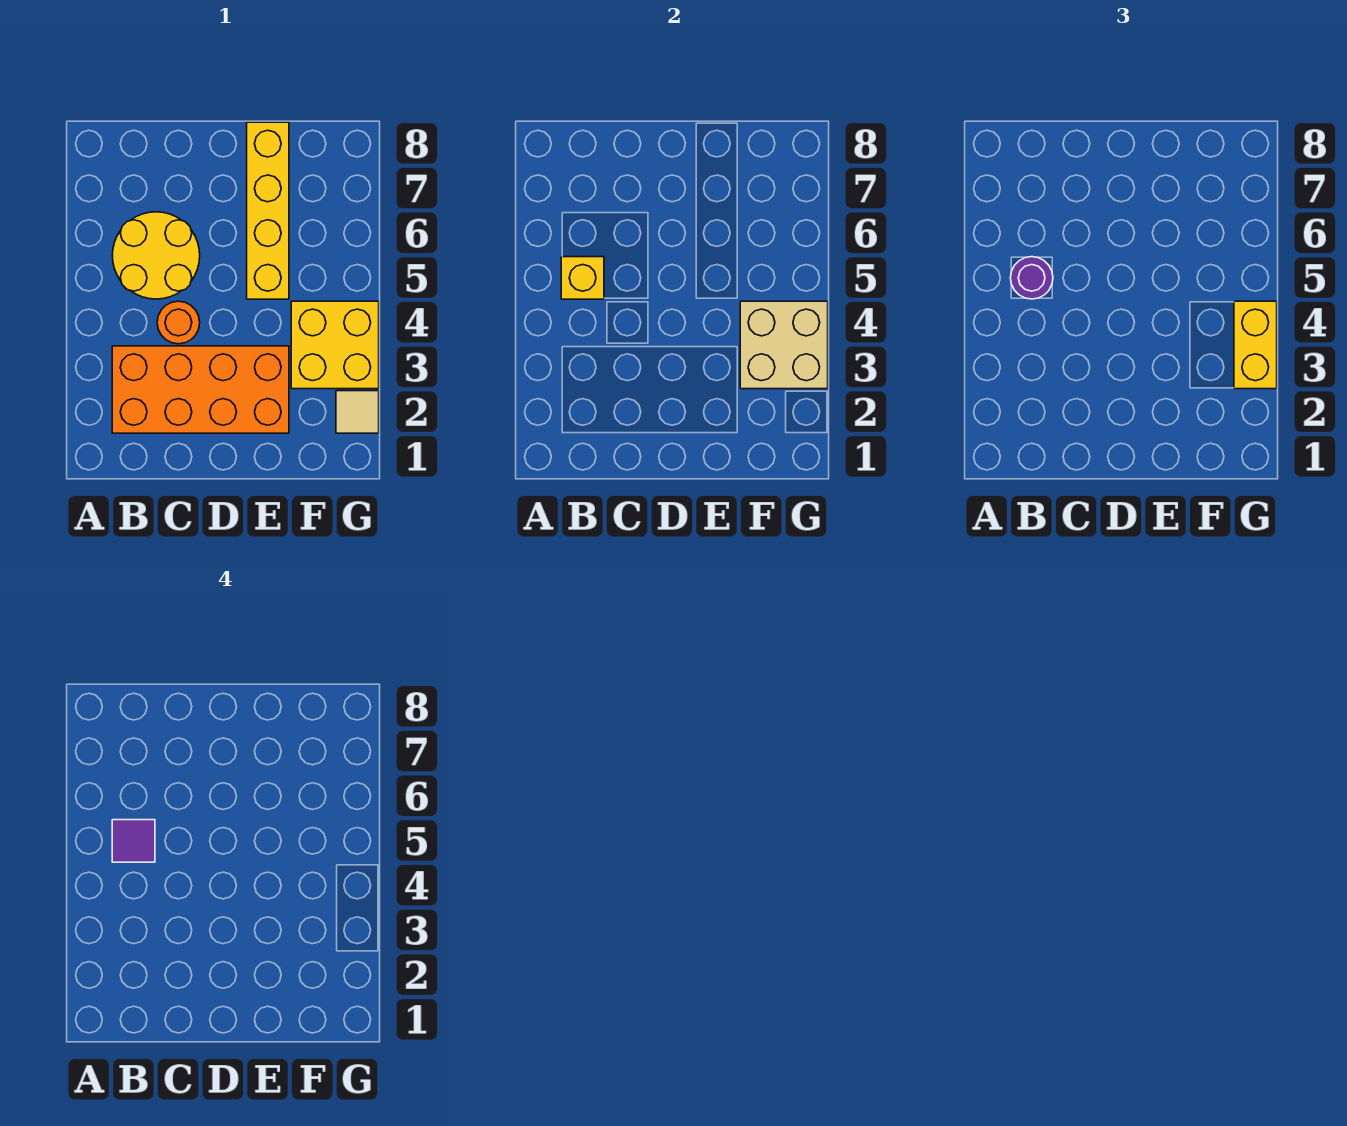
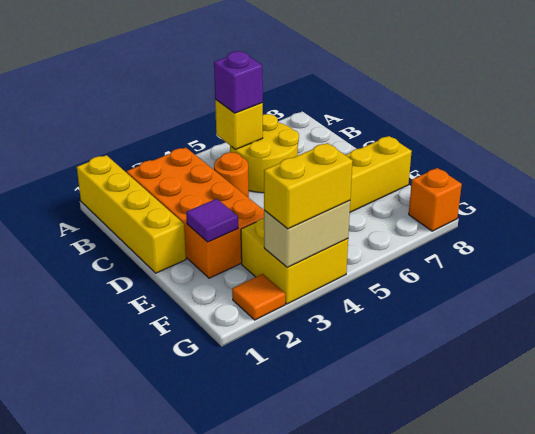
none -> yellow brick A1:D1 level 1
purple round brick B5 level 3 -> purple brick B5 level 3
purple tile B5 level 4 -> purple tile E2 level 2
tan brick F3:G4 level 2 -> tan brick G3:G4 level 2
tan tile G2 level 1 -> orange tile G2 level 1
none -> orange brick G8 level 1

